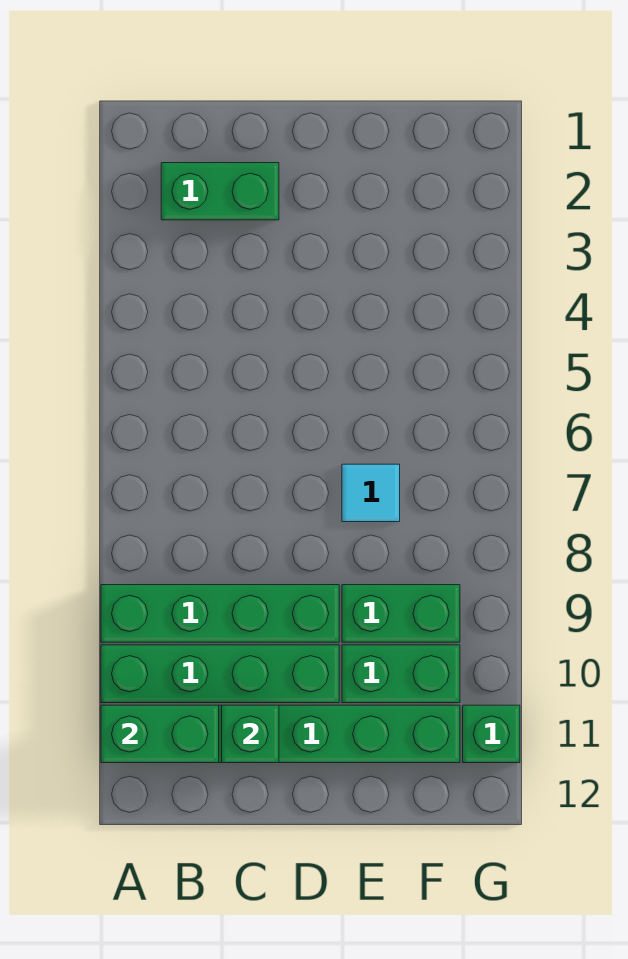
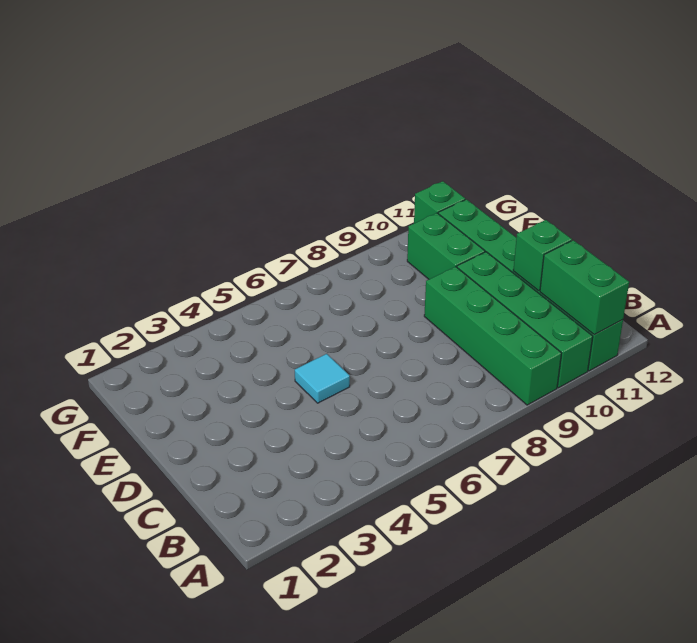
green brick B2:C2 level 1 -> none
cyan tile E7 level 1 -> cyan tile D5 level 1
green brick E9:F9 level 1 -> none

